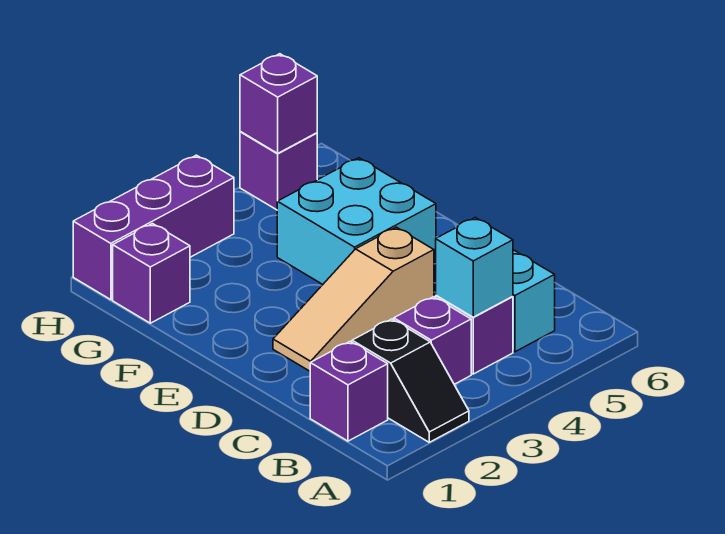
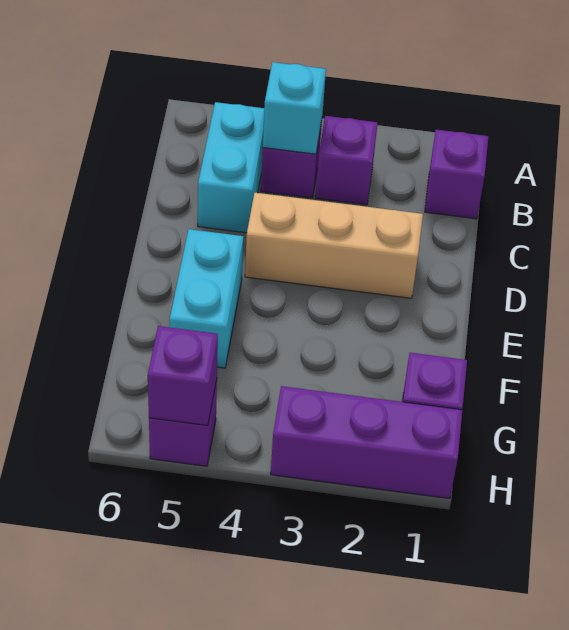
black slope A2:B2 level 1 top B -> none
tan slope D2:D4 level 1 top 4 -> tan brick D2:D4 level 1
cyan brick E4:F5 level 1 -> cyan brick E5:F5 level 1

